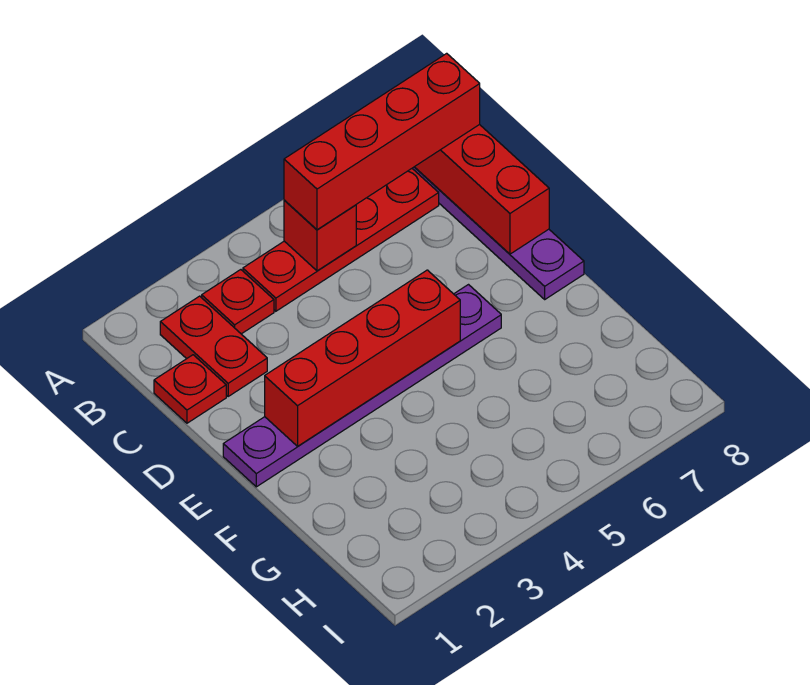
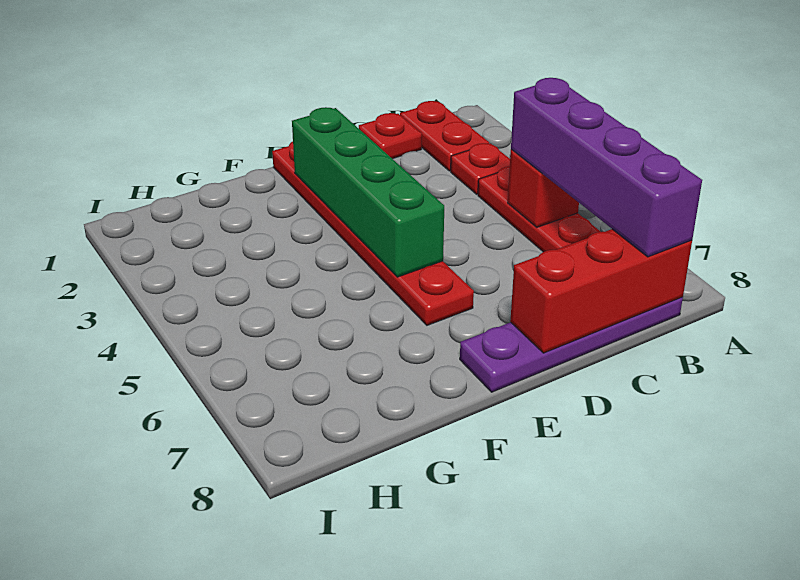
red plate B2:C2 level 1 -> red plate B1:B2 level 1
red brick B5:B8 level 3 -> purple brick B5:B8 level 3
purple plate E1:E6 level 1 -> red plate E1:E6 level 1
red brick E2:E5 level 2 -> green brick E2:E5 level 2

